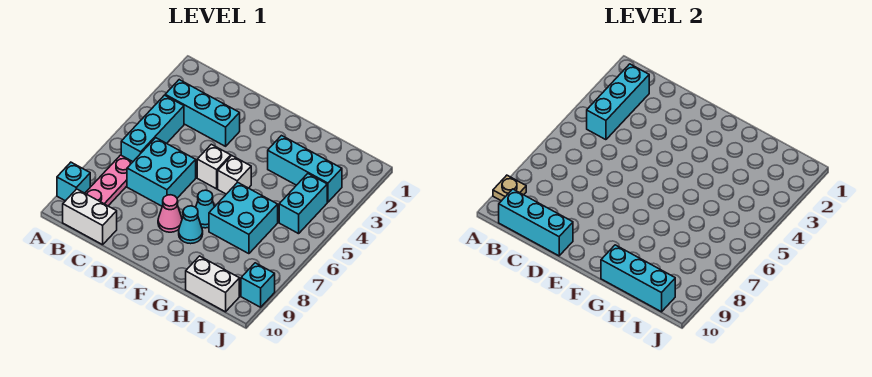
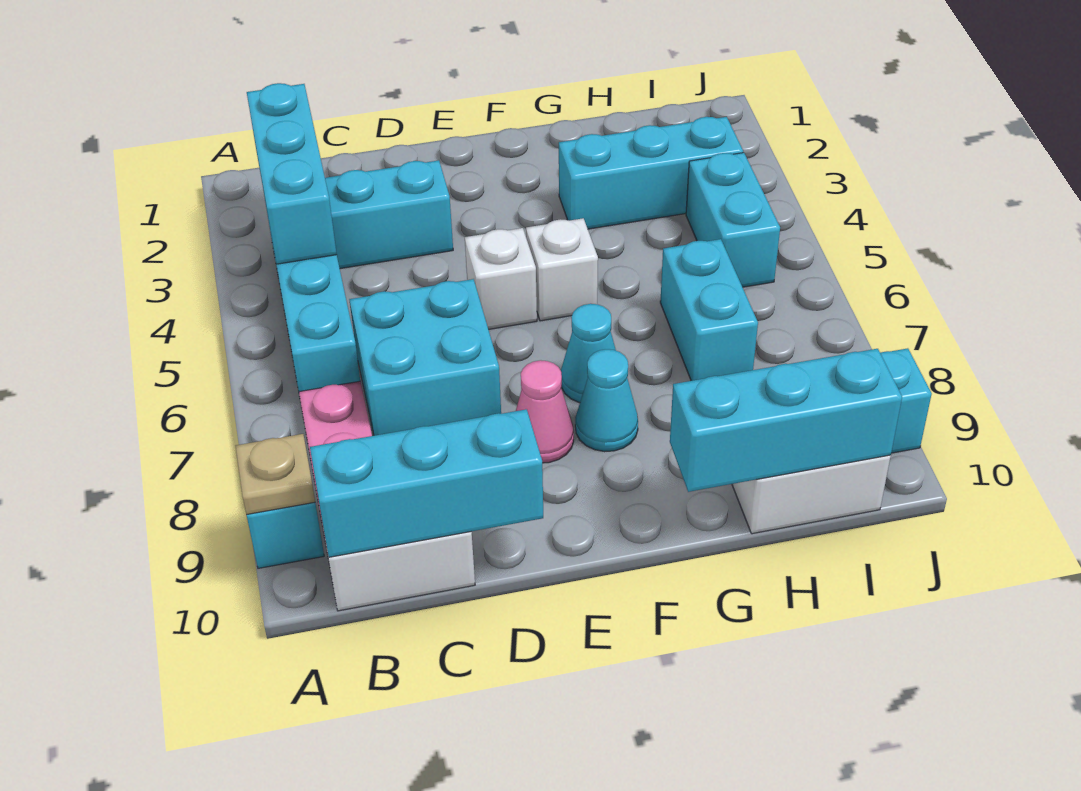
cyan brick G6:H7 level 1 -> cyan brick H6:H7 level 1

